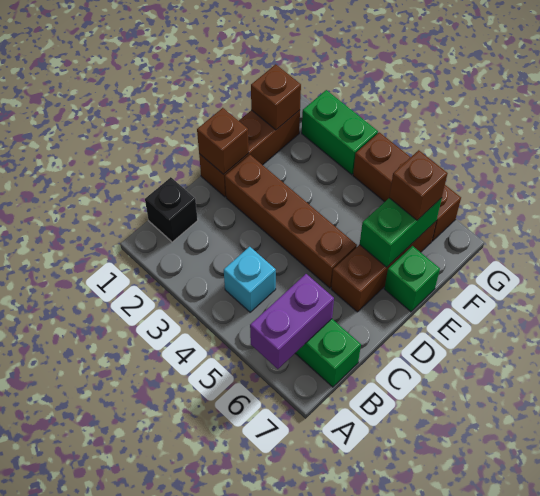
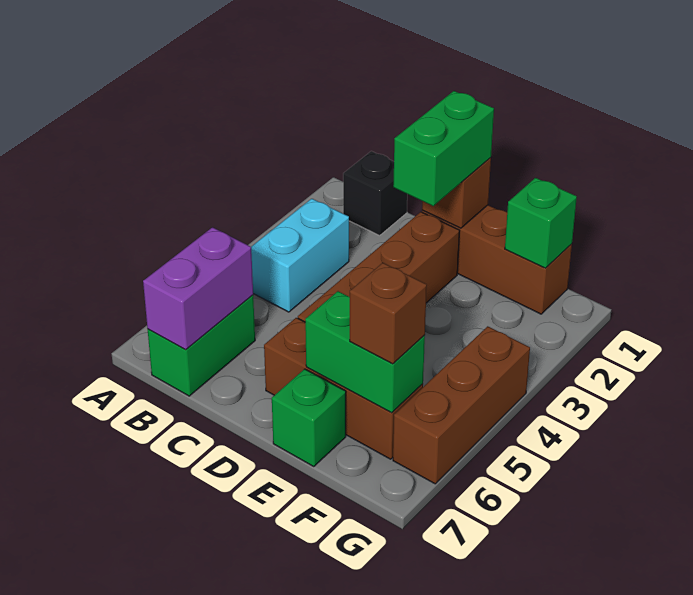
purple brick A6:B6 level 2 -> purple brick B6:B7 level 2
cyan brick B4 level 1 -> cyan brick B3:B4 level 1
brown brick F1 level 2 -> green brick F1 level 2
green brick G2:G3 level 1 -> green brick D1:D2 level 3

